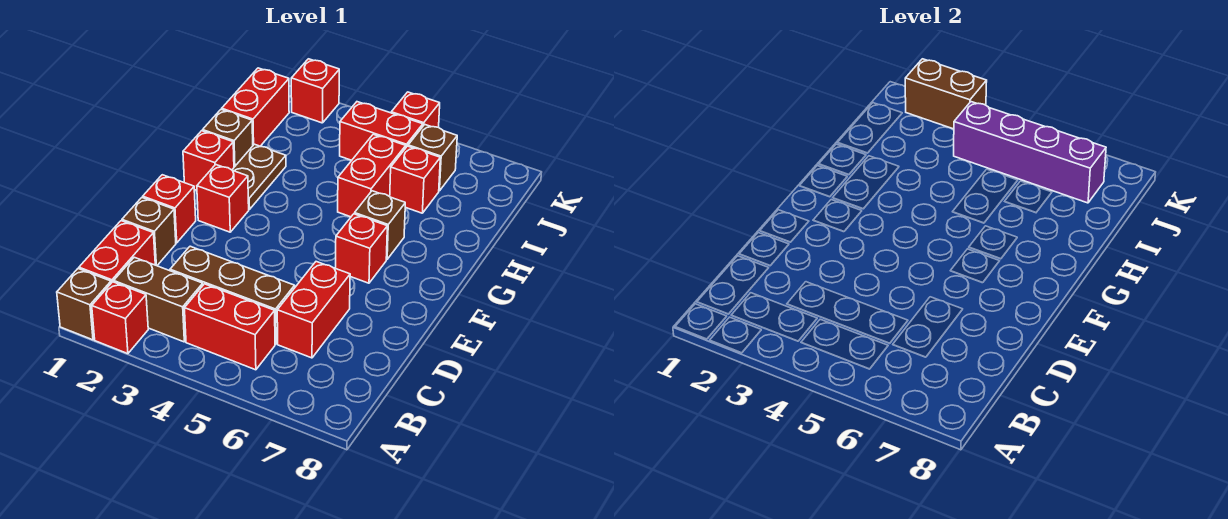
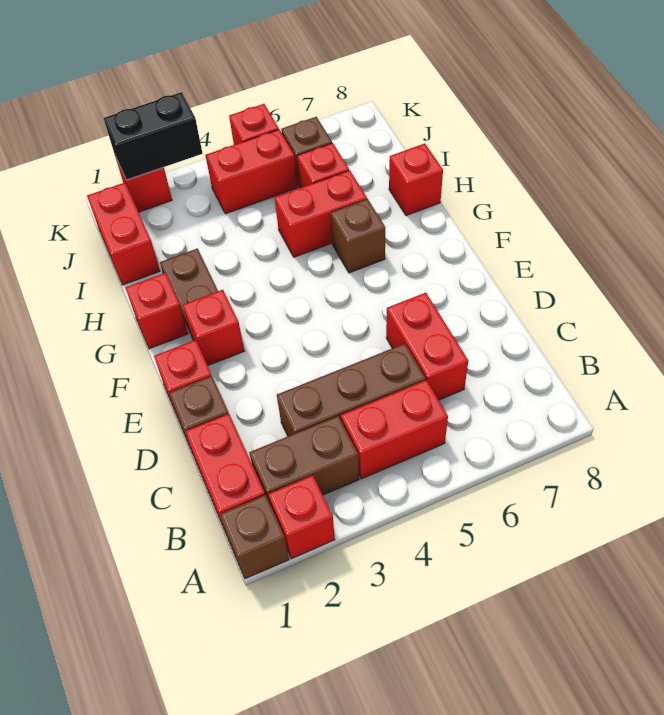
red brick F6 level 1 -> red brick H8 level 1
brown brick H1 level 1 -> none
red brick H5:I5 level 1 -> red brick H5:H6 level 1
purple brick J4:J7 level 2 -> none
brown brick K2:K3 level 2 -> black brick K2:K3 level 2

